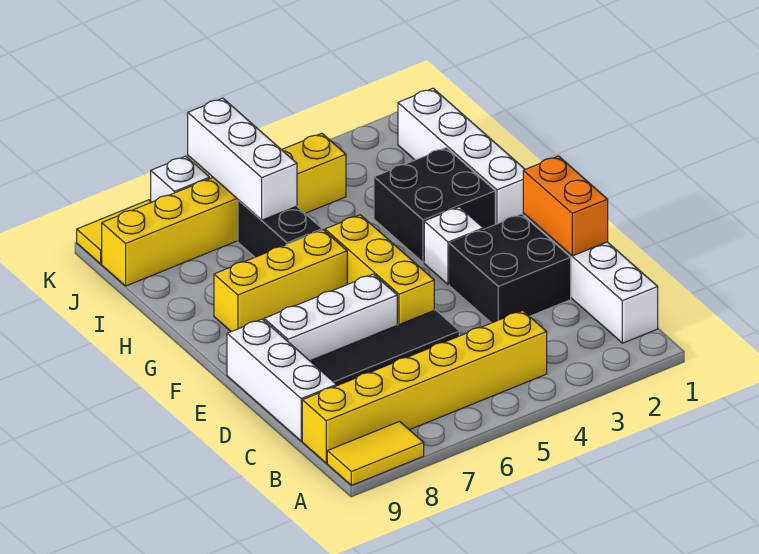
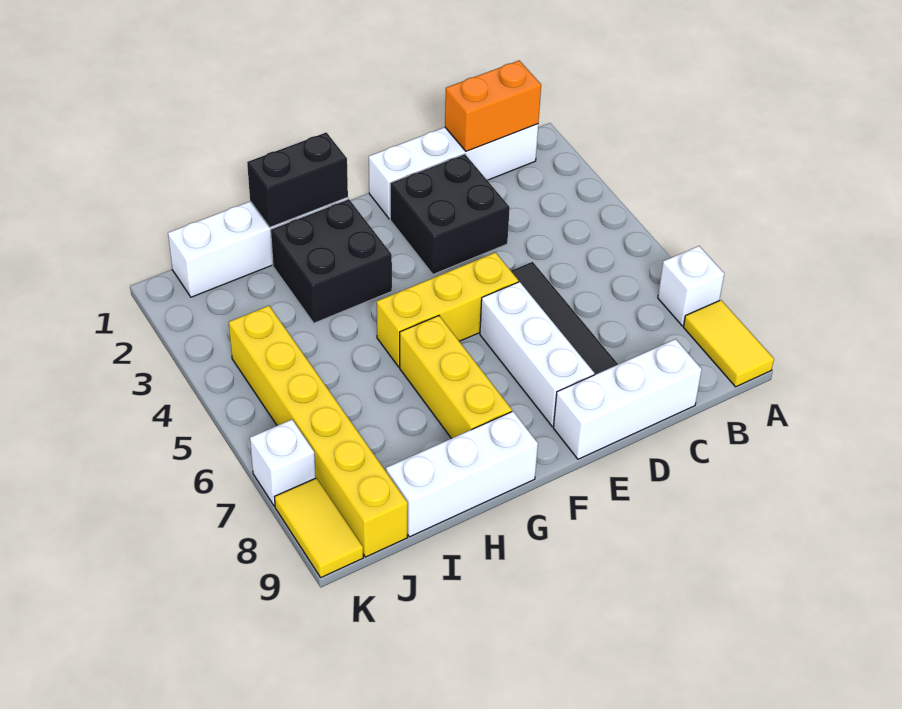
yellow brick B4:B9 level 1 -> none
orange brick D1:E1 level 2 -> orange brick B1:C1 level 2
white brick F3 level 1 -> white brick A7 level 1
black brick H6:I6 level 1 -> black brick G1:H1 level 2
white brick I6:K6 level 2 -> white brick G9:I9 level 1

